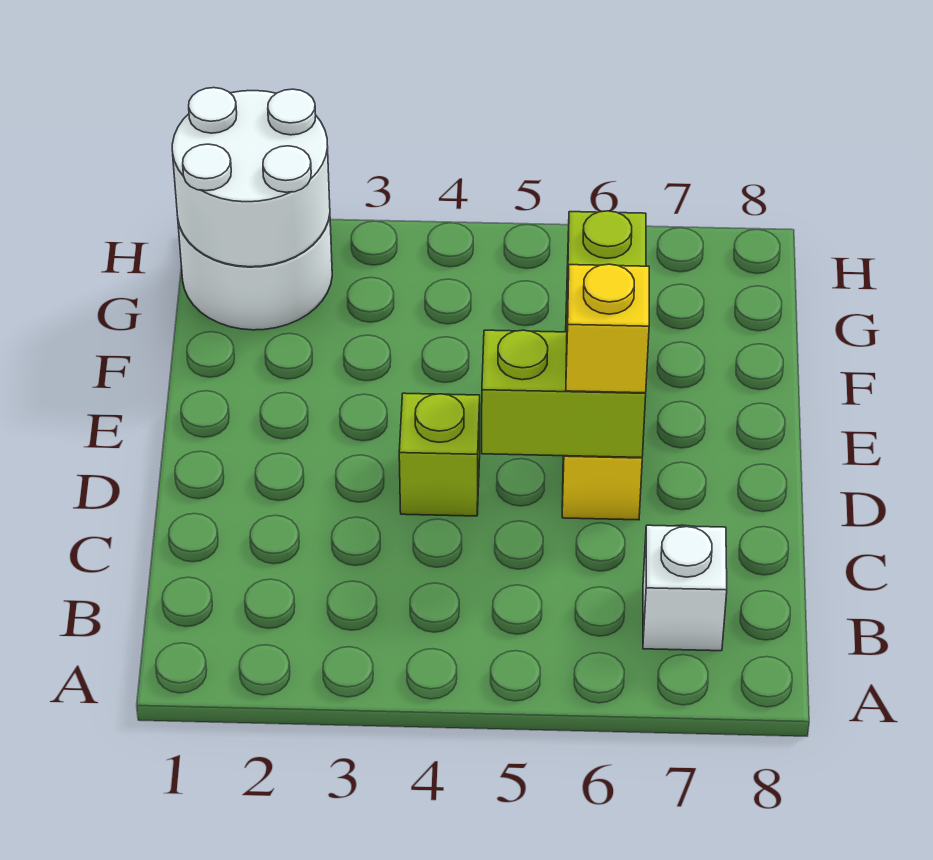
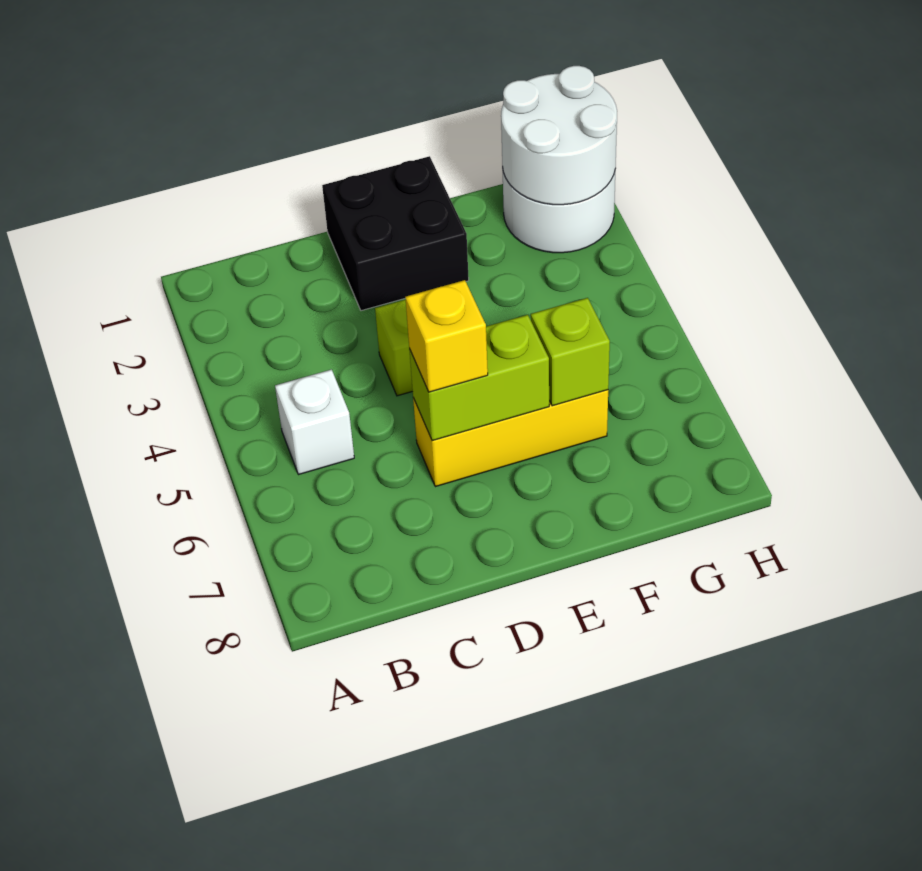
white brick B7 level 1 -> white brick B5 level 1
none -> black brick D1:E2 level 1
lime brick D5:D6 level 2 -> lime brick D6:E6 level 2

